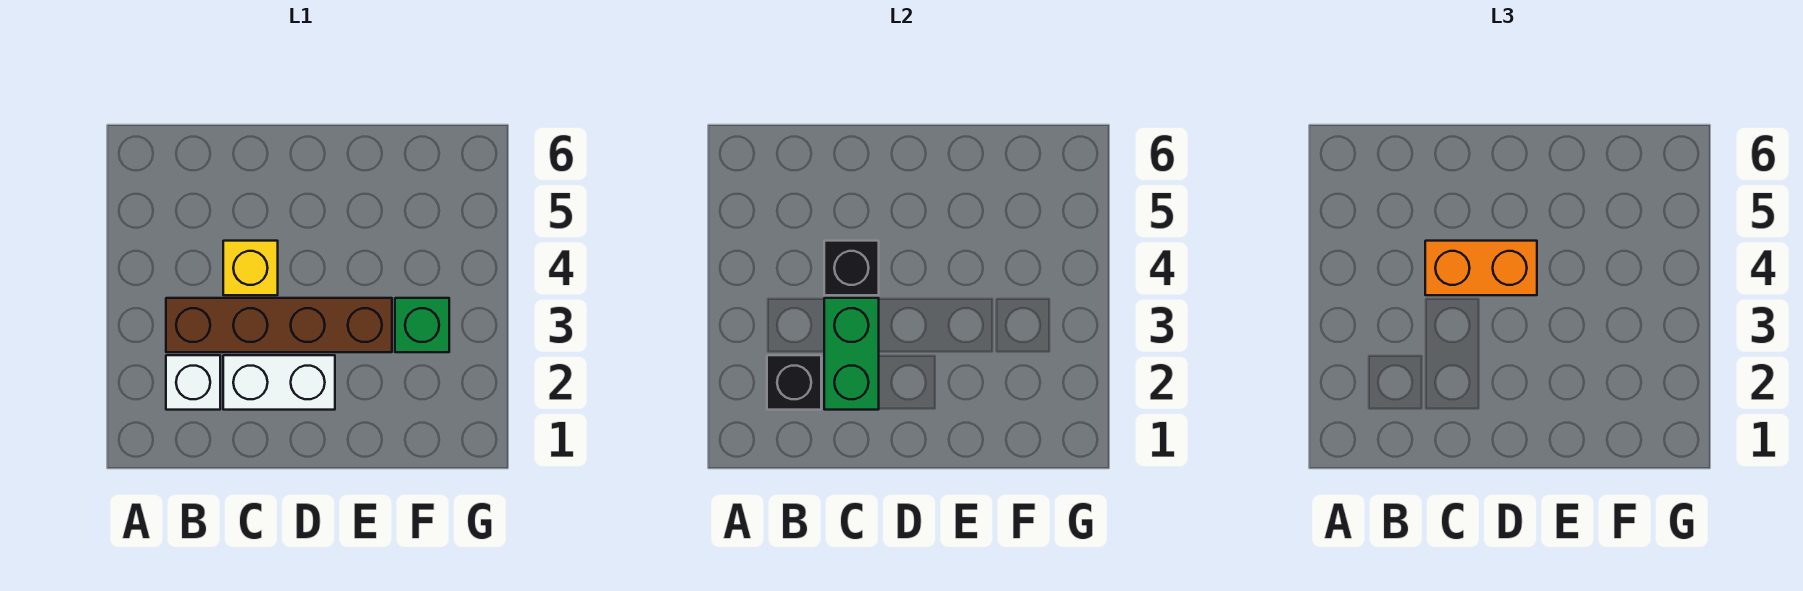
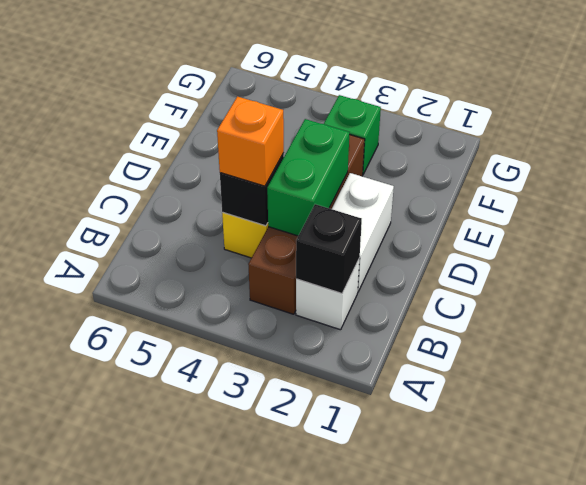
green brick C2:C3 level 2 -> green brick C3:D3 level 2
orange brick C4:D4 level 3 -> orange brick C4 level 3

